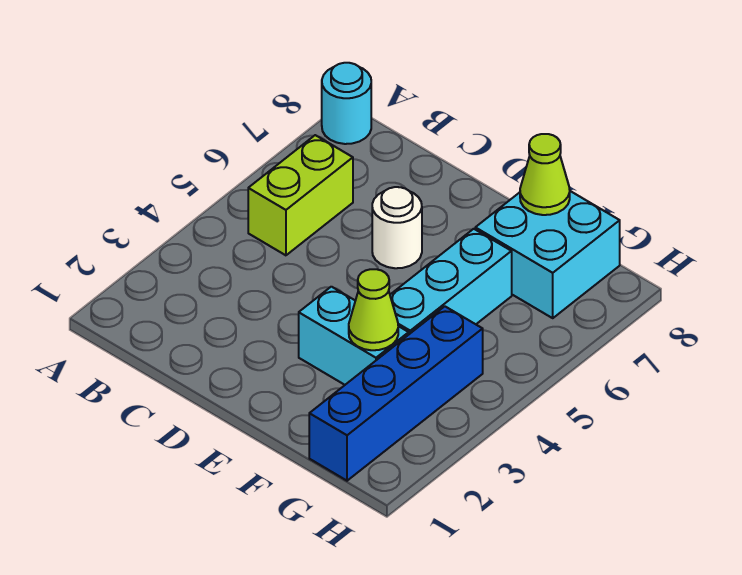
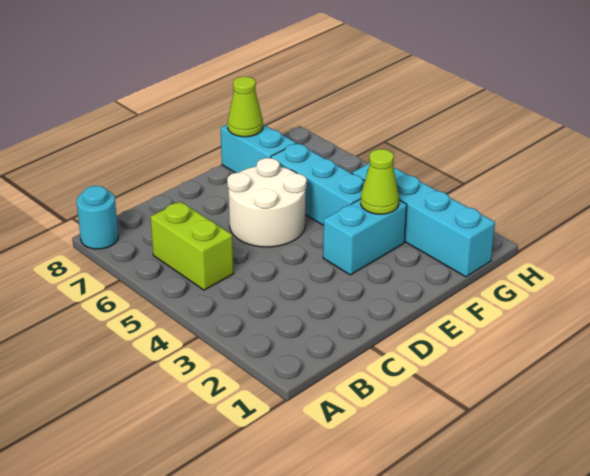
white round brick D6 level 1 -> white round brick D5:E6 level 1
cyan brick F7:G8 level 1 -> cyan brick F7:F8 level 1
blue brick G1:G4 level 1 -> cyan brick G1:G4 level 1

